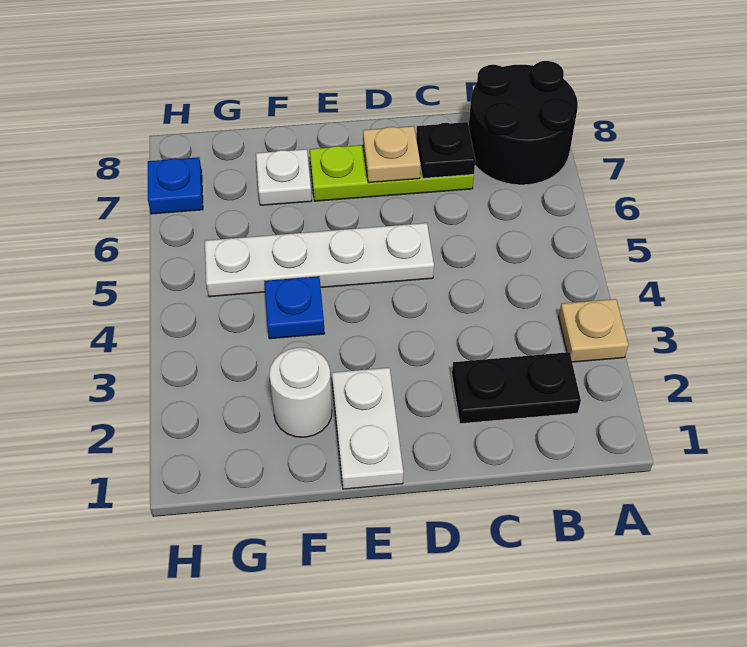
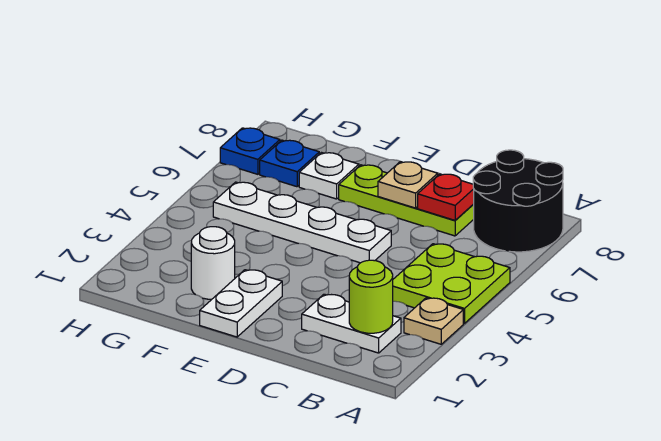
none -> lime plate A4:B5 level 1
black plate B2:C2 level 1 -> white plate B2:C2 level 1
none -> lime round brick B2 level 2
black plate C7 level 2 -> red plate C7 level 2
blue plate F4 level 1 -> blue plate G7 level 1

